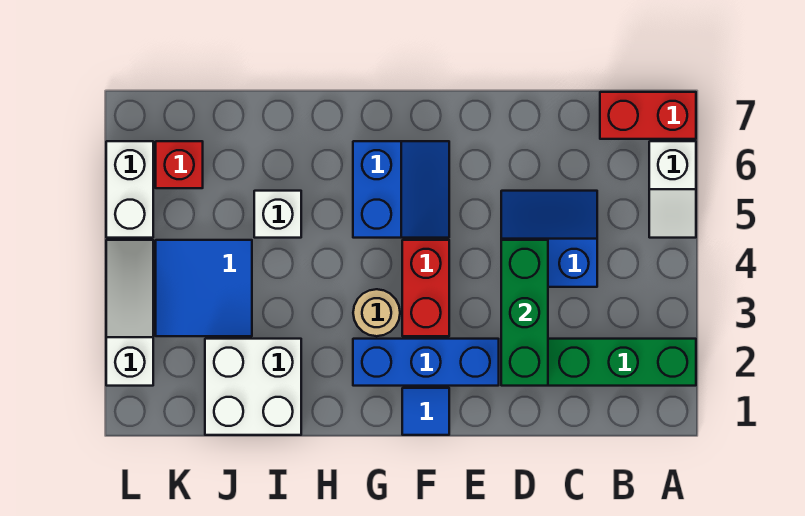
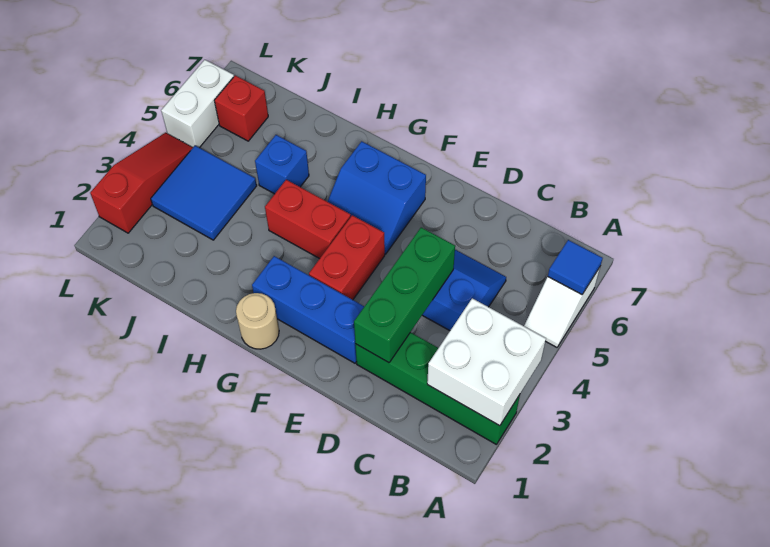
red brick A7:B7 level 1 -> red brick G4:H4 level 1
blue tile F1 level 1 -> blue tile A6 level 2
blue slope F5:G6 level 1 top G -> blue slope F5:G6 level 1 top 6
tan round brick G3 level 1 -> tan round brick G1 level 1
white brick I1:J2 level 1 -> white brick A2:B3 level 2
white brick I5 level 1 -> blue brick I5 level 1
white slope L2:L4 level 1 top 2 -> red slope L2:L4 level 1 top 2

